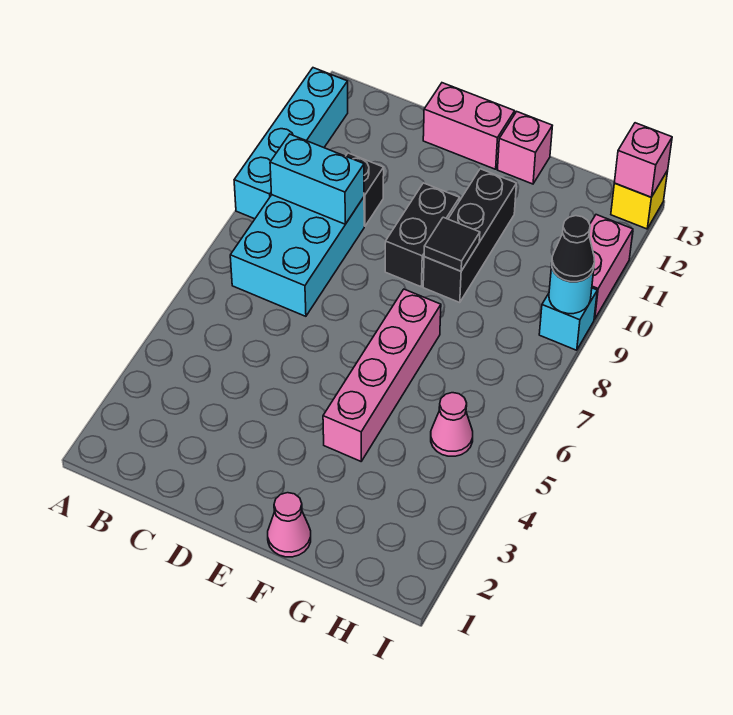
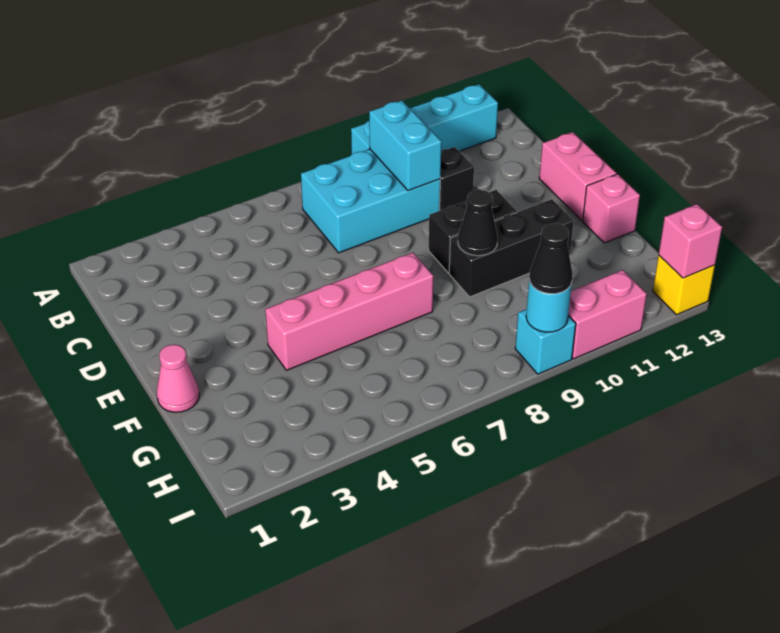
black tile F9 level 2 -> black cone F9 level 2
pink cone H5 level 1 -> none

